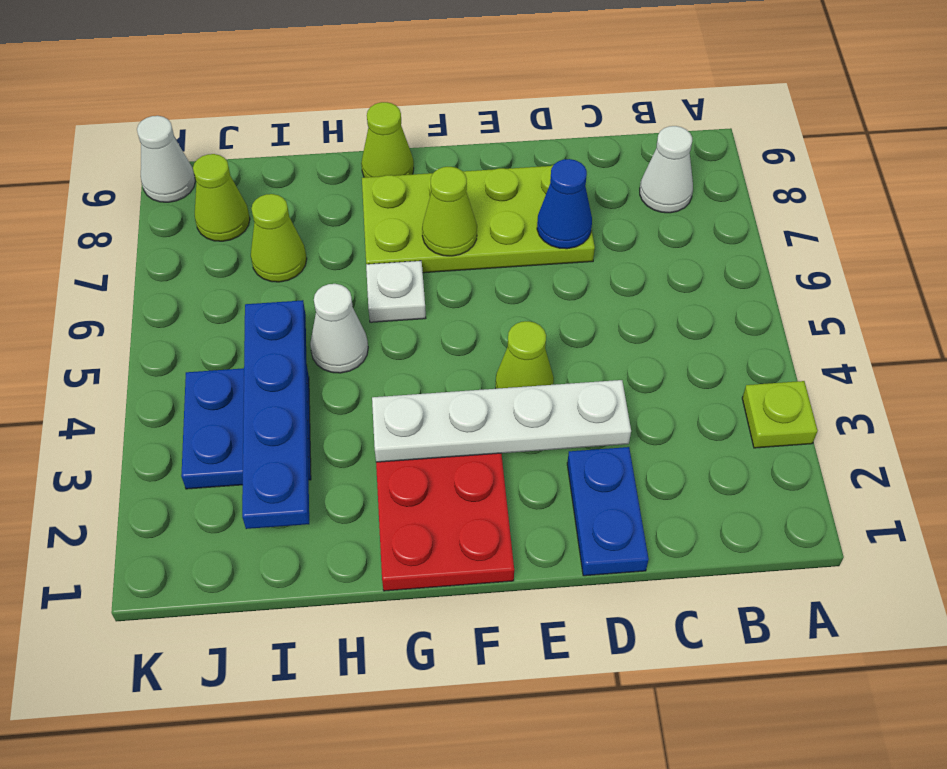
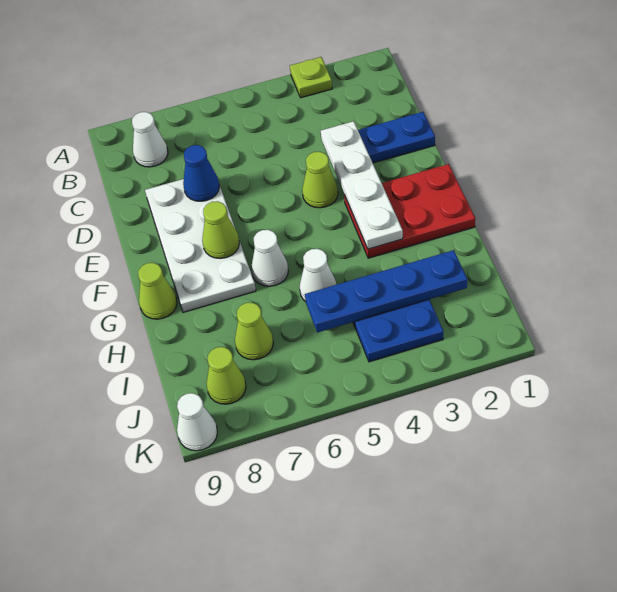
lime plate D7:G8 level 1 -> white plate D7:G8 level 1
white plate G6 level 1 -> white cone G6 level 1

